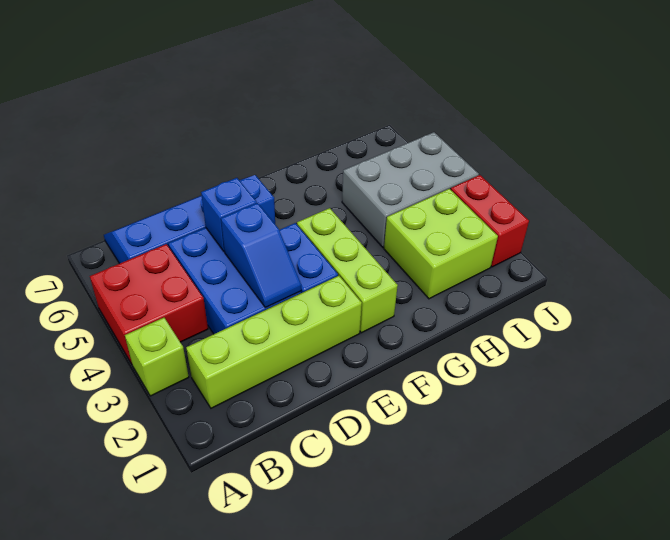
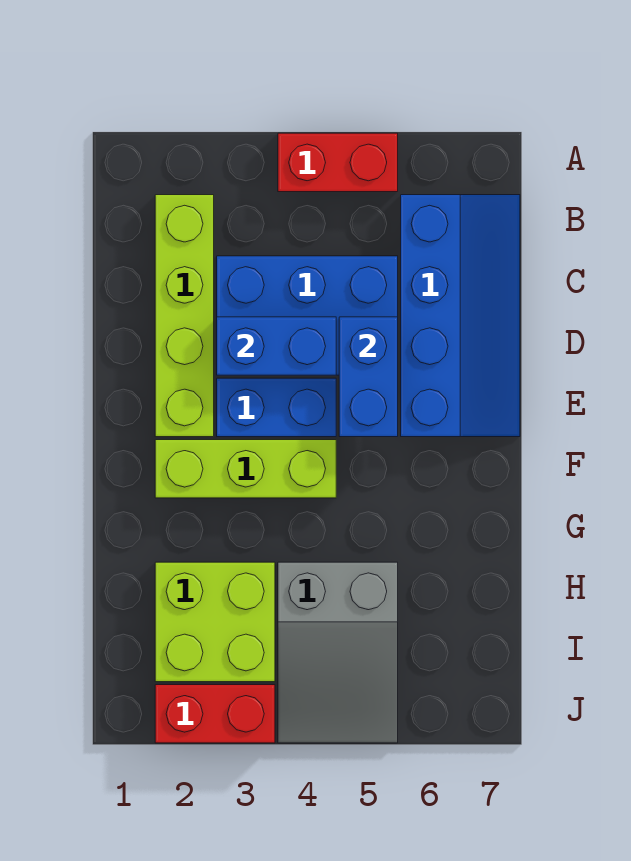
lime brick A3 level 1 -> none
red brick A4:B5 level 1 -> red brick A4:A5 level 1
blue slope D3:D4 level 2 top 4 -> blue brick D3:D4 level 2
blue brick D5 level 2 -> blue brick D5:E5 level 2
grey brick H4:J5 level 1 -> grey slope H4:J5 level 1 top H

